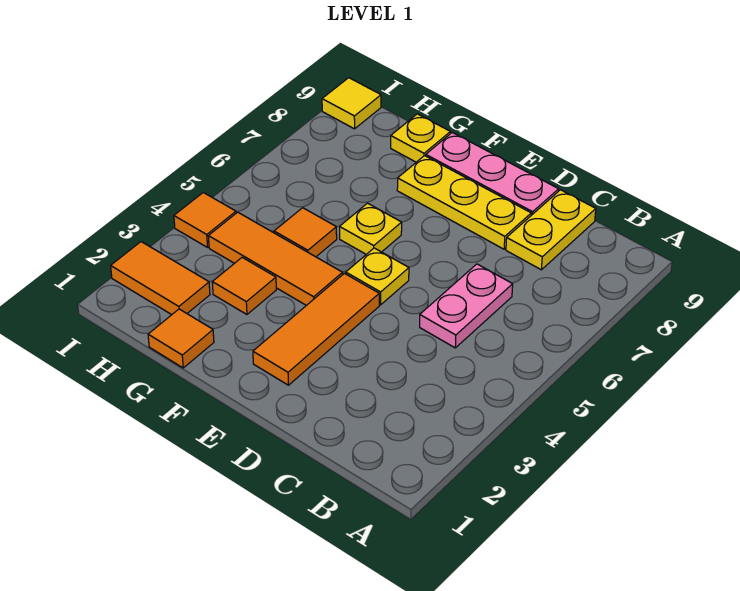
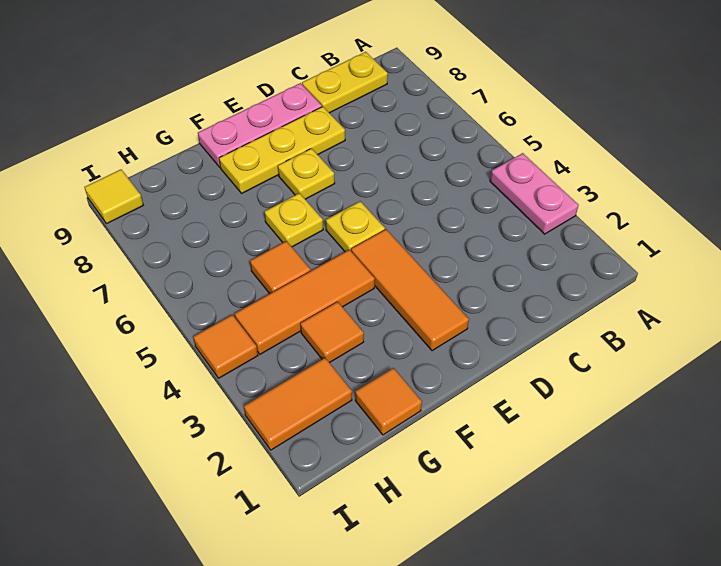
pink plate C5:C6 level 1 -> pink plate A3:A4 level 1
yellow plate C8:C9 level 1 -> yellow plate B9:C9 level 1
yellow plate G9 level 1 -> yellow plate E7 level 1

